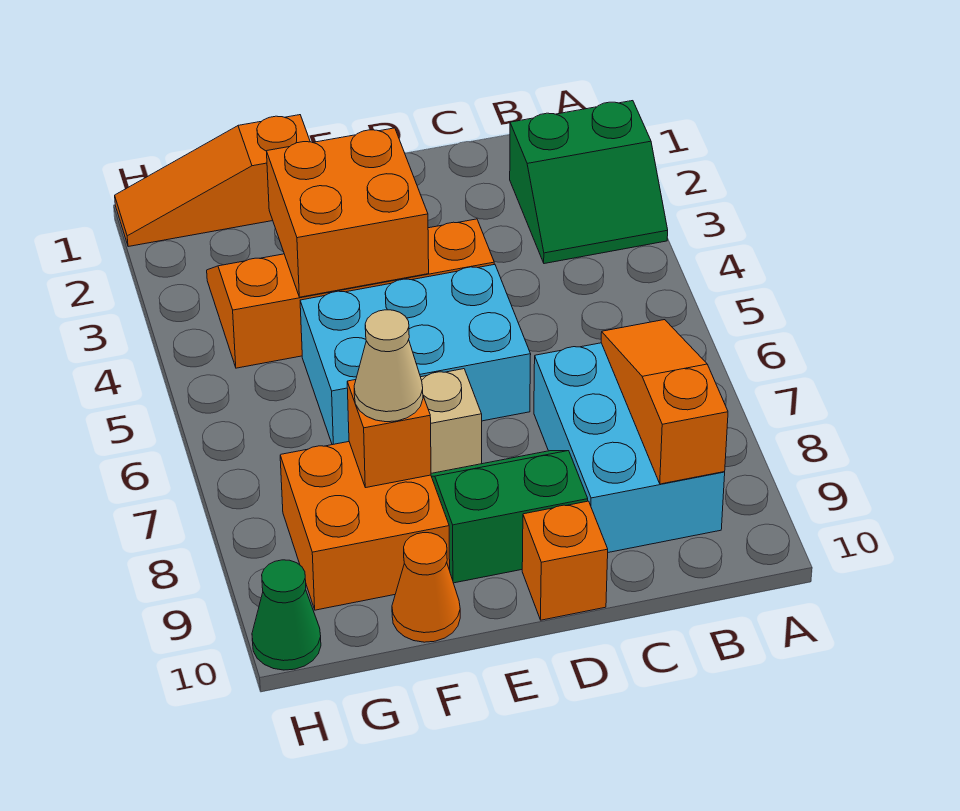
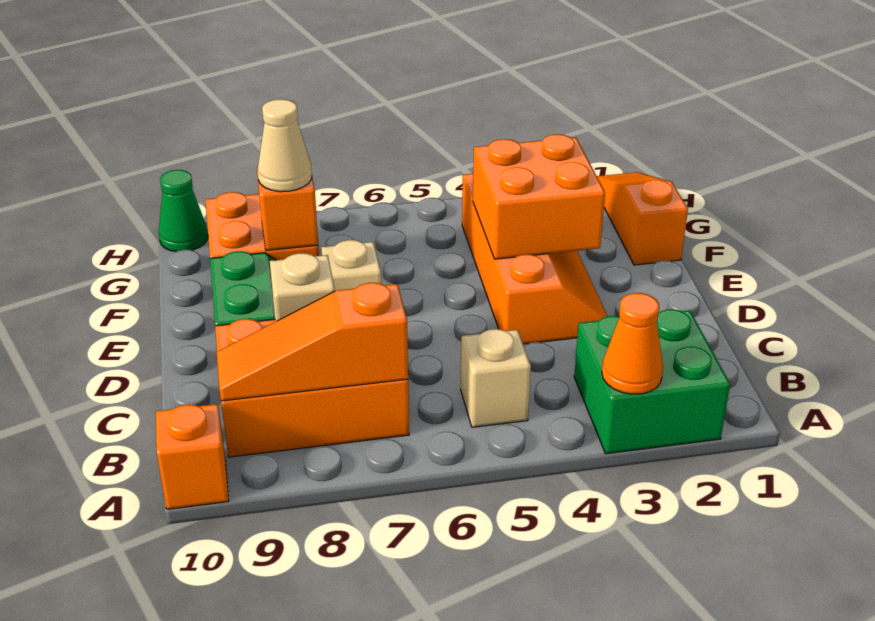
green slope A2:B3 level 1 top 2 -> green brick A2:B3 level 1
none -> tan brick B5 level 1
cyan brick B7:C9 level 1 -> orange brick B7:C9 level 1
orange slope B7:B9 level 2 top 9 -> orange slope B7:B9 level 2 top 7
none -> tan brick C8 level 2
cyan brick D5:F6 level 1 -> none
orange brick D10 level 1 -> orange brick A10 level 1
orange cone F10 level 1 -> orange cone A3 level 2

